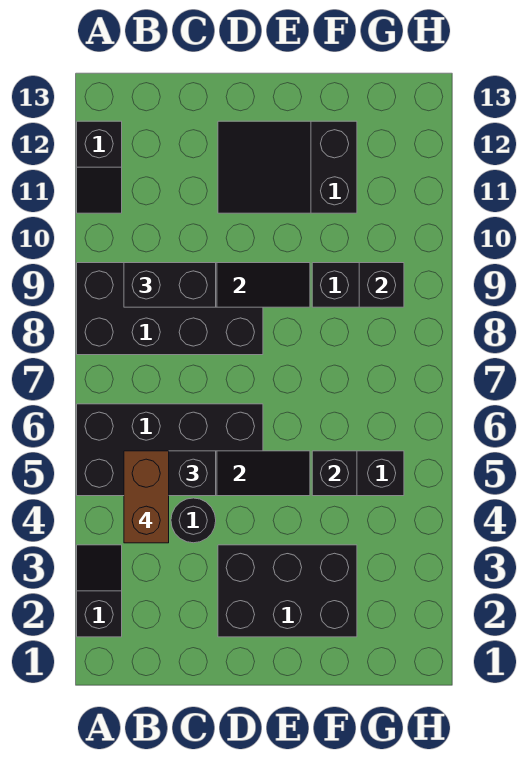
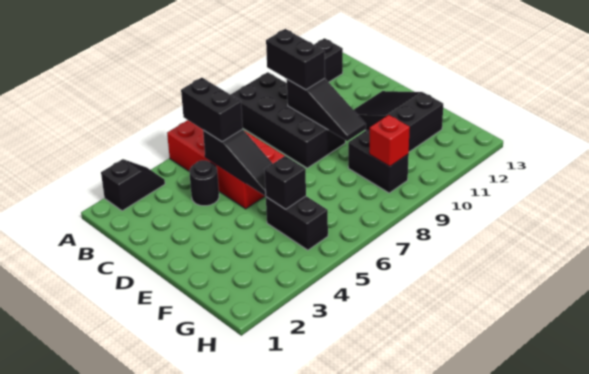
black brick A5:D6 level 1 -> red brick A5:D6 level 1
brown brick B4:B5 level 4 -> none
black brick D2:F3 level 1 -> none
black brick G9 level 2 -> red brick G9 level 2

